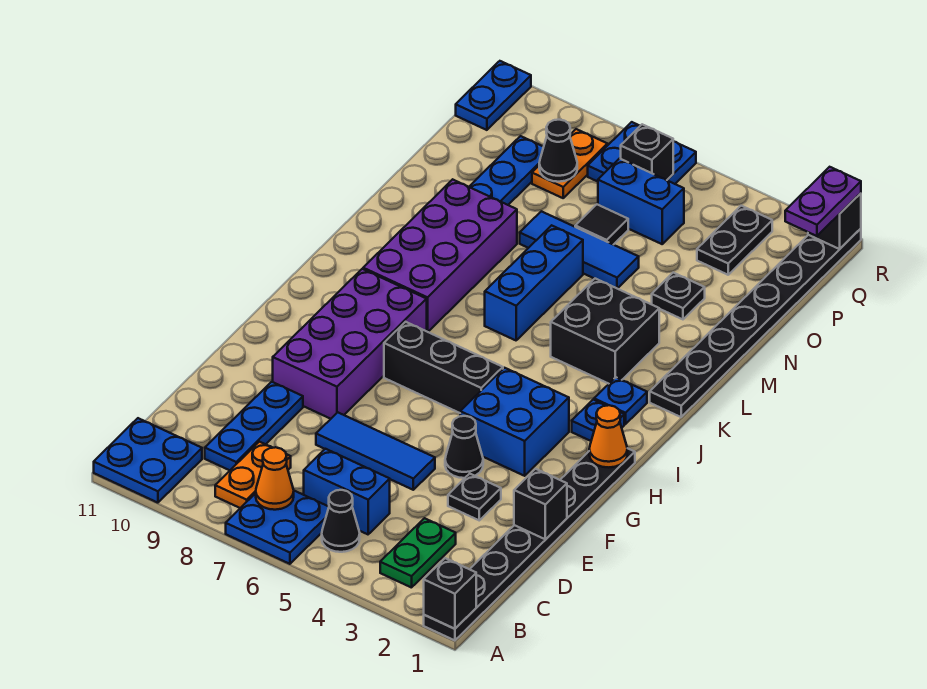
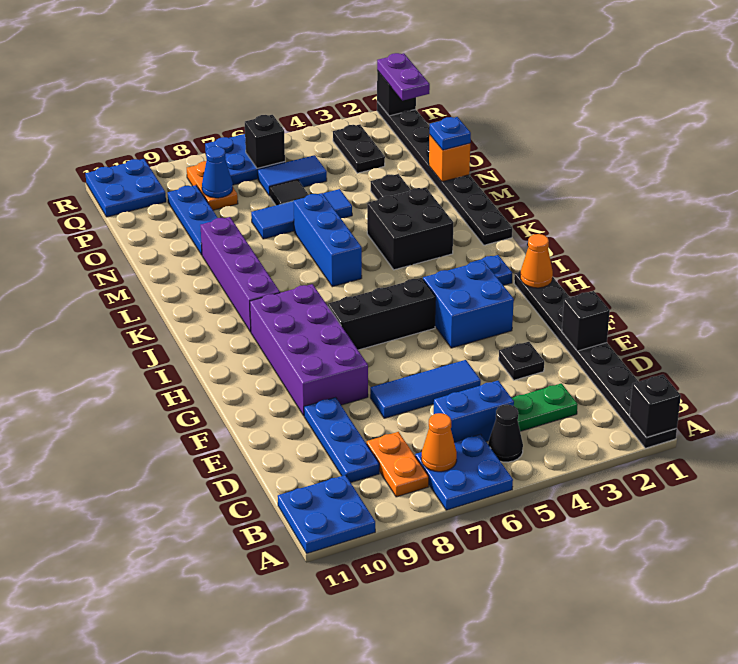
green plate B3:C3 level 1 -> green plate C3:C4 level 1
black cone F4 level 1 -> none
blue plate J2 level 1 -> blue plate N1 level 3
purple brick J8:M9 level 1 -> purple brick J9:M9 level 1
none -> orange brick N1 level 2
blue brick P5:P6 level 1 -> blue tile P5:P6 level 1
black cone P8 level 2 -> blue cone P8 level 2
blue plate Q11:R11 level 1 -> blue plate Q10:R11 level 1

